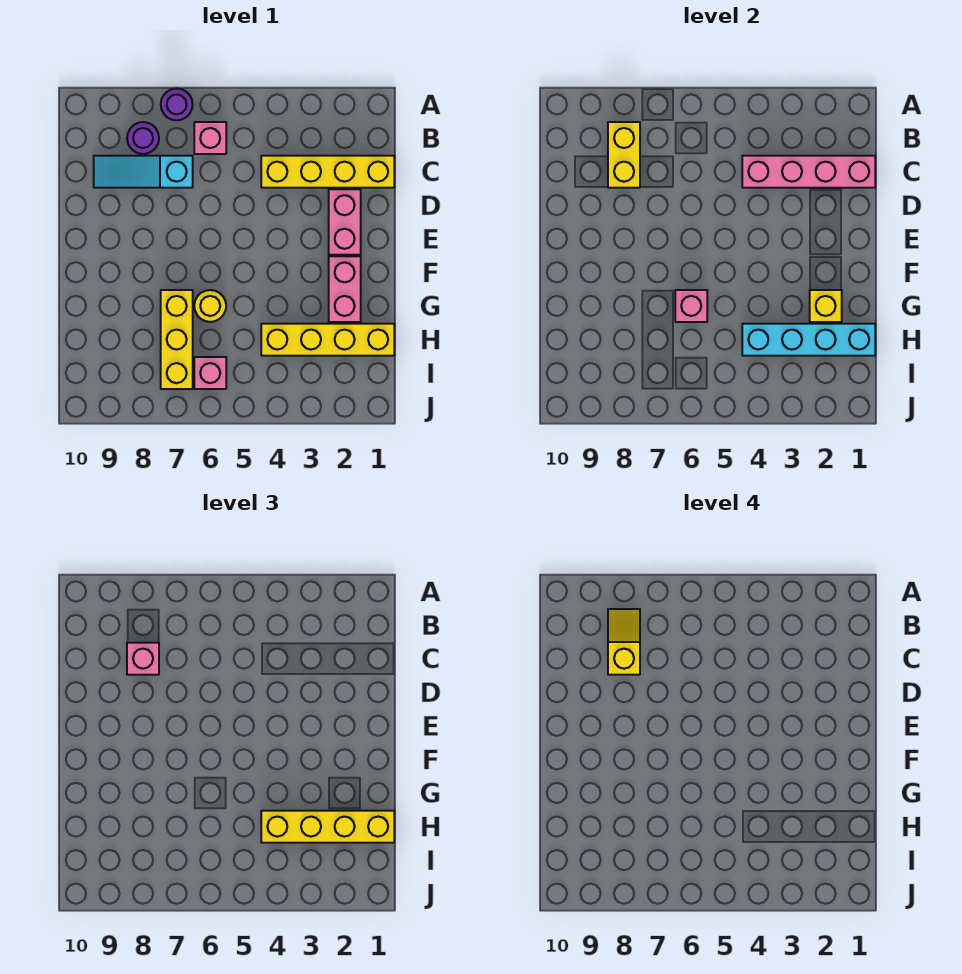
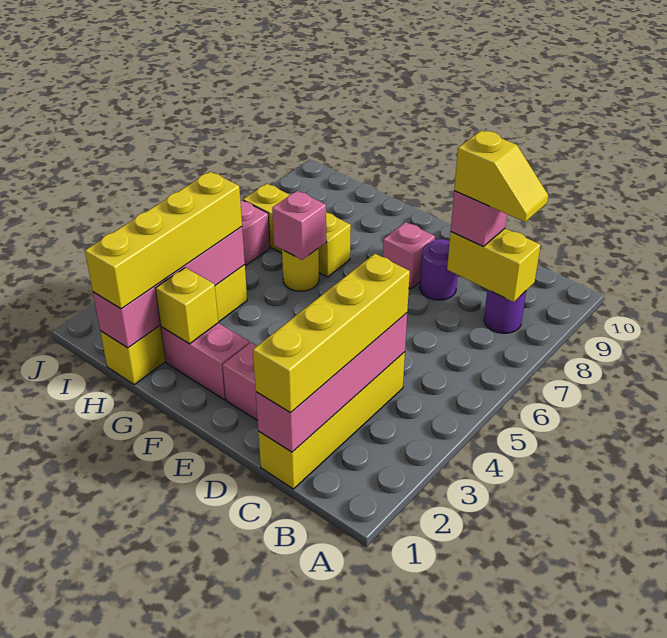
purple round brick A7 level 1 -> purple round brick D8 level 1
pink brick B6 level 1 -> pink brick E8 level 1
none -> yellow brick C1:C4 level 3
cyan slope C7:C9 level 1 top 7 -> none
cyan brick H1:H4 level 2 -> pink brick H1:H4 level 2

